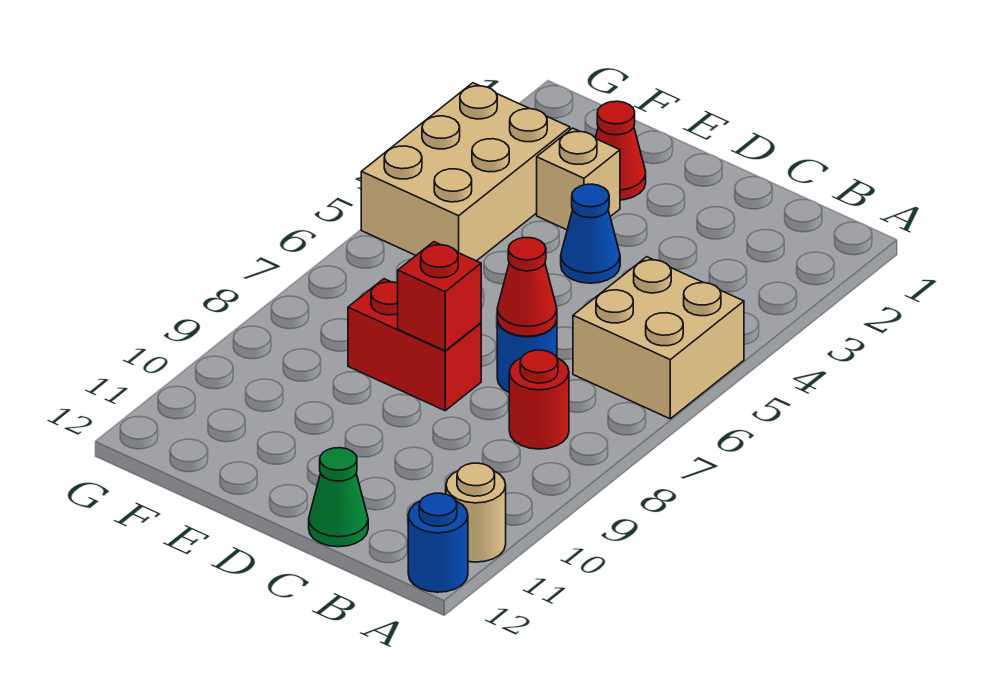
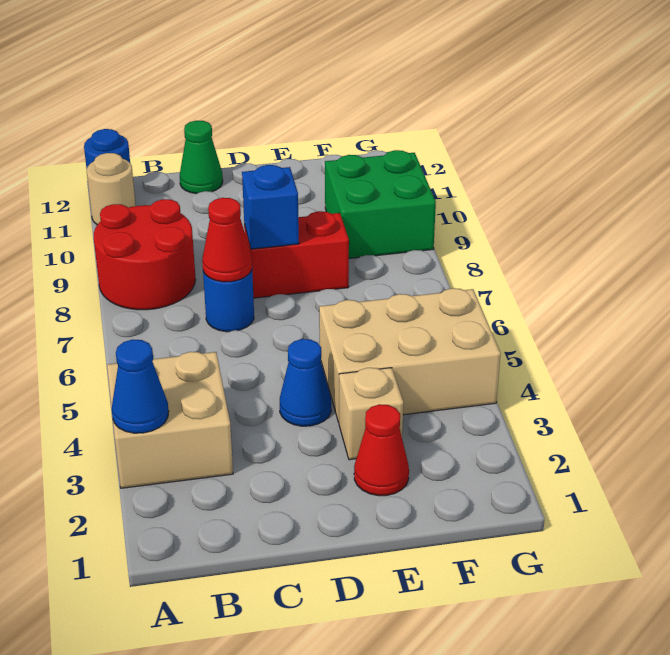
none -> blue cone A3 level 2
tan brick A5:B6 level 1 -> tan brick A3:B4 level 1
red round brick B8 level 1 -> red round brick A8:B9 level 1
red brick D8 level 2 -> blue brick D8 level 2
tan brick F3:G5 level 1 -> tan brick E4:G5 level 1
none -> green brick F9:G10 level 1

